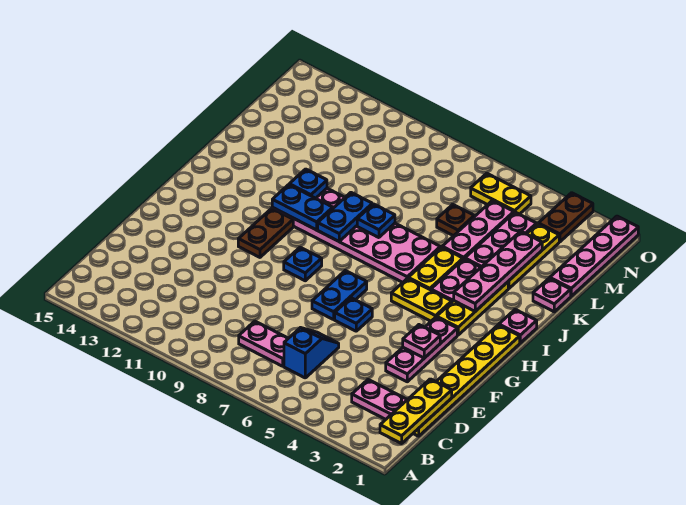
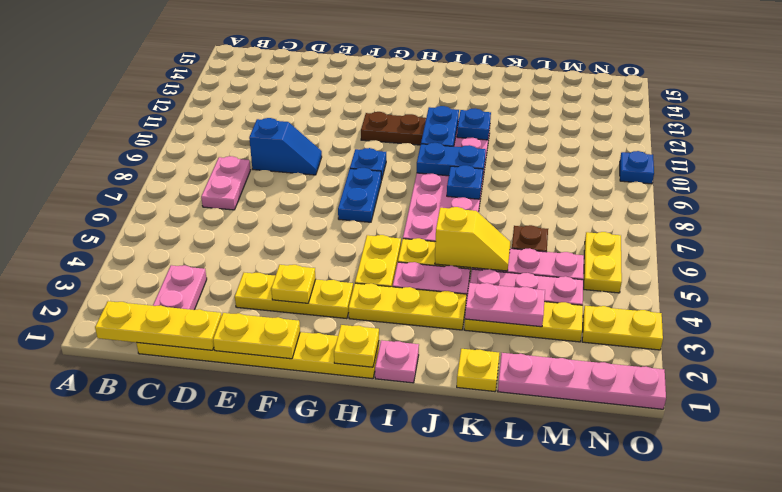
blue slope C6:D6 level 1 top C -> blue slope D9:E9 level 1 top D
none -> yellow plate E1:F1 level 2
pink plate E3:G3 level 1 -> yellow plate E3:G3 level 1
pink plate F3 level 2 -> yellow plate F3 level 2
blue plate F6 level 1 -> blue plate O10 level 1
blue plate F7:G7 level 1 -> blue plate G7:G8 level 1
none -> yellow plate H1 level 2
pink plate I3:L3 level 2 -> pink plate K3:L3 level 2
none -> yellow slope J5:K5 level 2 top J
pink plate K1 level 1 -> yellow plate K1 level 1
brown plate N3:O3 level 1 -> yellow plate N3:O3 level 1

